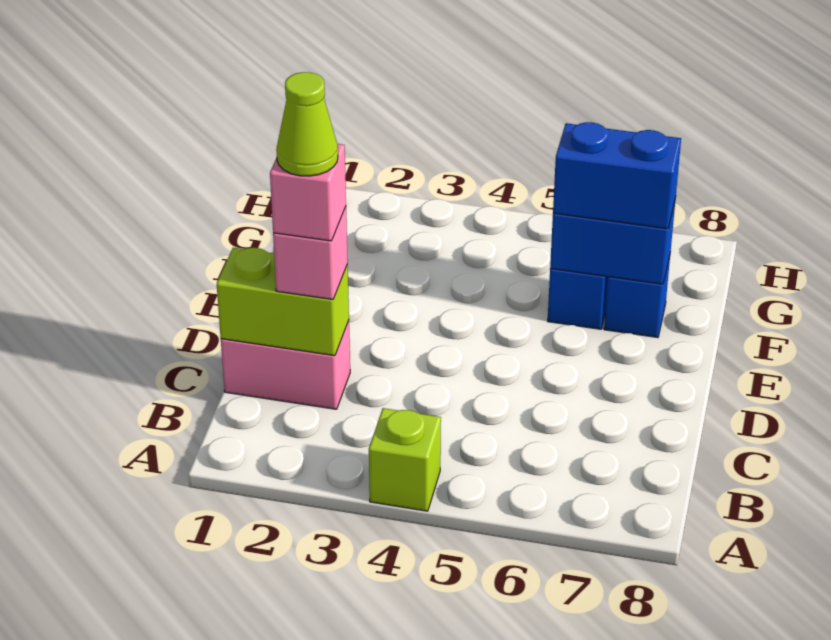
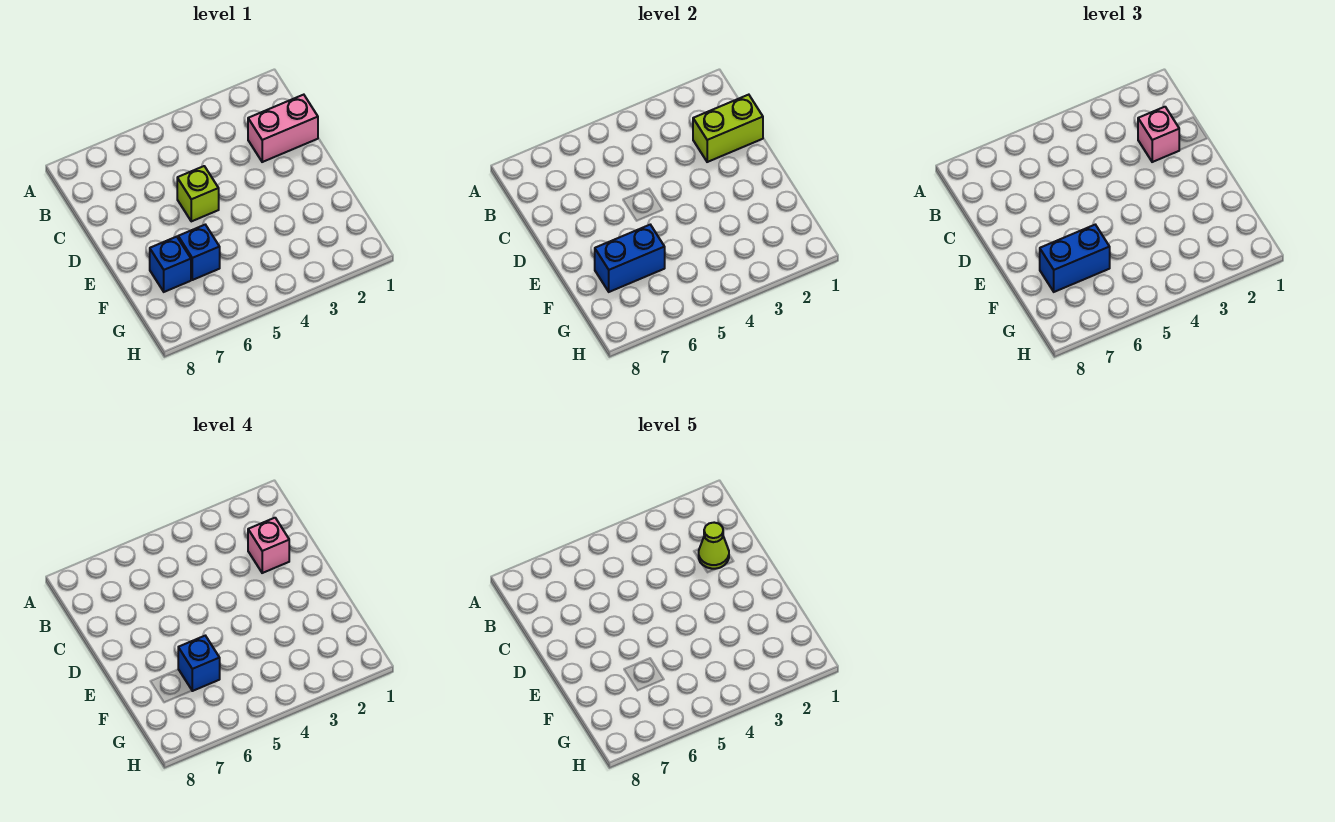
lime brick A4 level 1 -> lime brick D5 level 1
none -> blue brick F6 level 4

